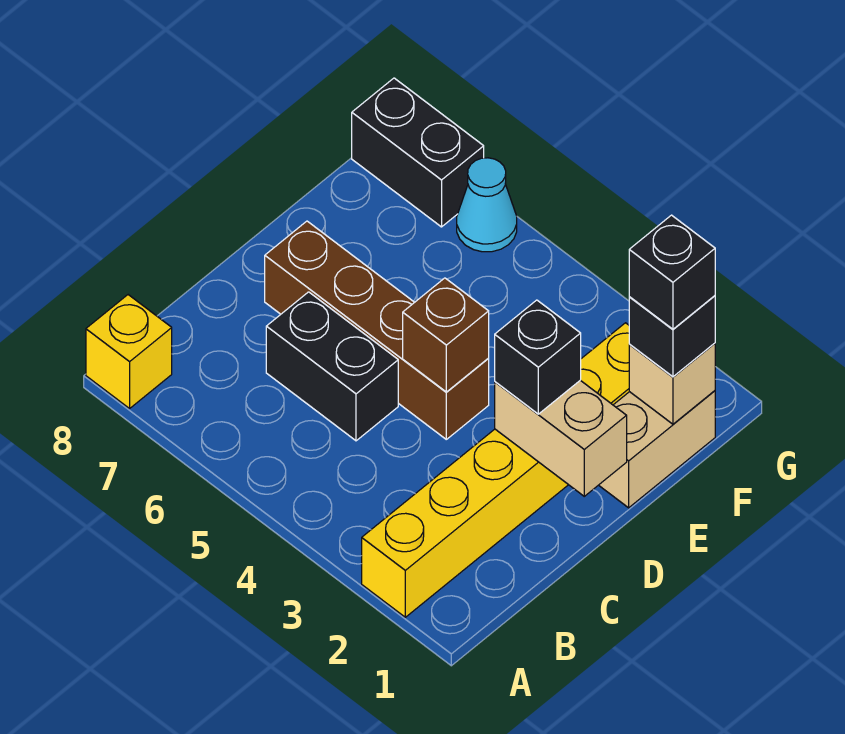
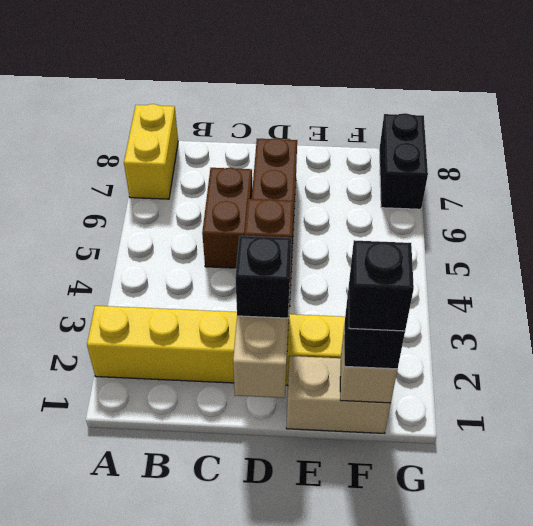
yellow brick A8 level 1 -> yellow brick A7:A8 level 1
black brick C5:C6 level 1 -> brown brick C5:C6 level 1
cyan cone G6 level 1 -> none

